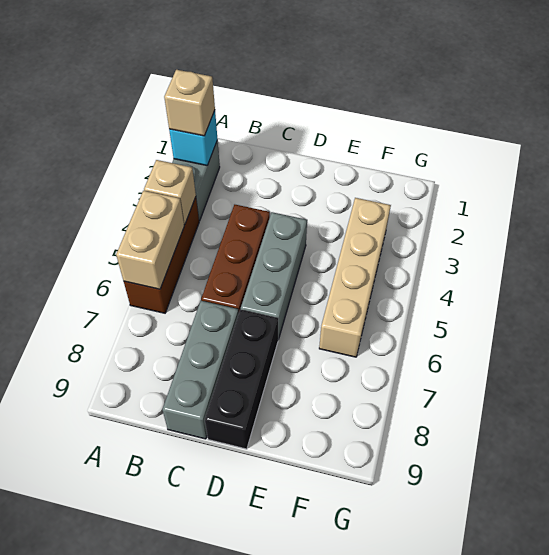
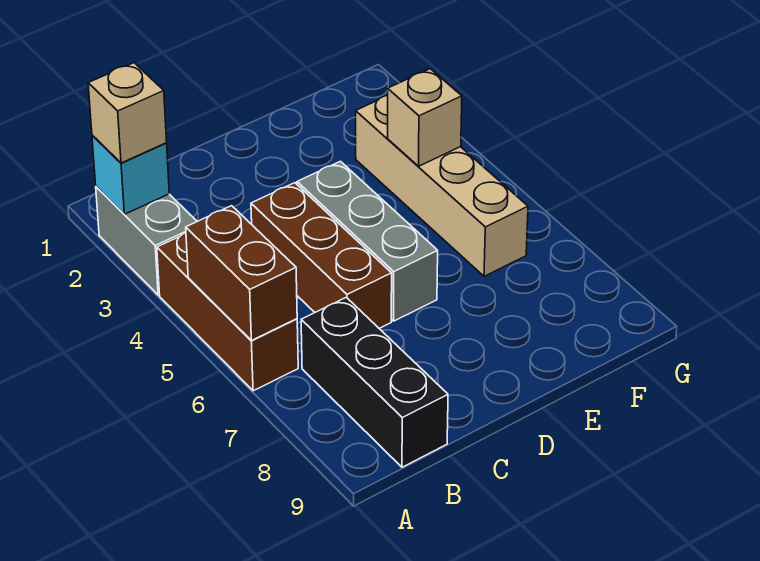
tan brick A4 level 2 -> tan brick F4 level 2
tan brick A5:A6 level 2 -> brown brick A5:A6 level 2
grey brick C7:C9 level 1 -> none
black brick D7:D9 level 1 -> black brick B7:B9 level 1

